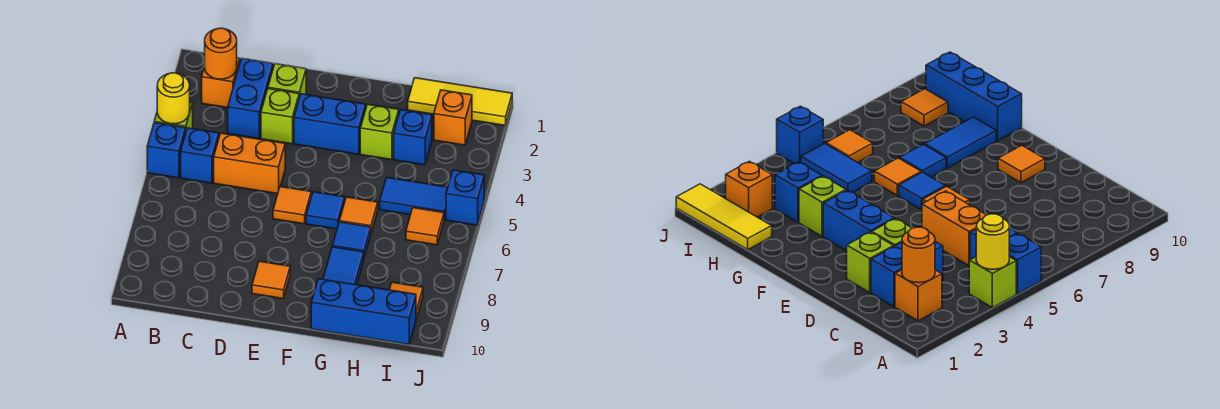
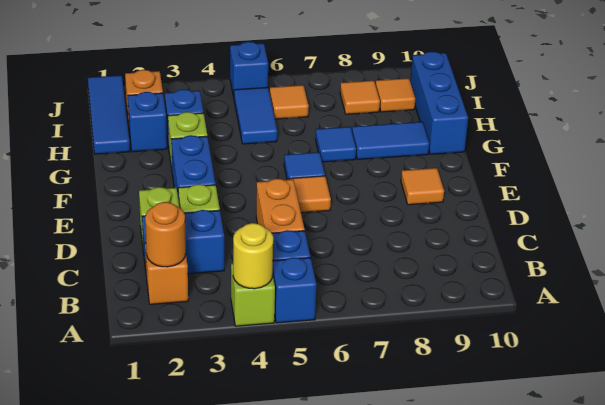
orange tile G6 level 1 -> orange tile I8 level 1
yellow tile H1:J1 level 1 -> blue tile H1:J1 level 1
none -> blue brick H2 level 1

